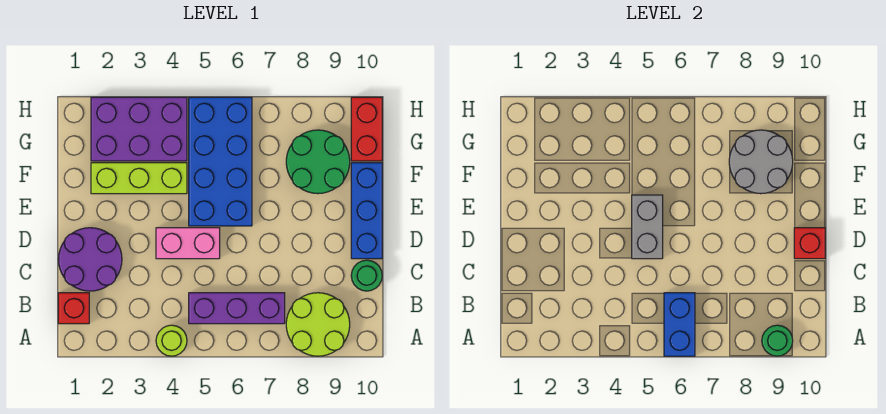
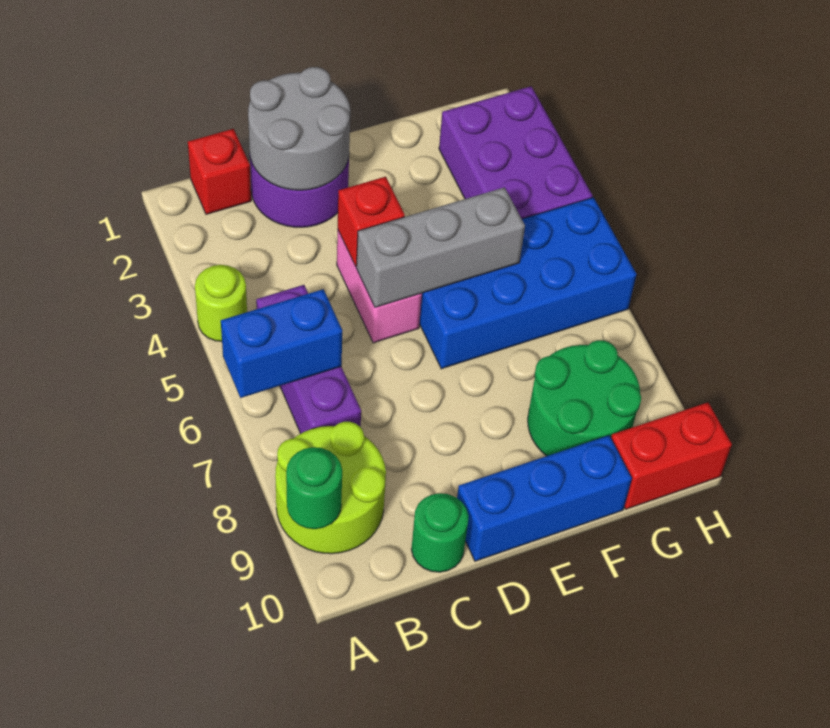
grey brick D5:E5 level 2 -> grey brick D5:F5 level 2
red brick D10 level 2 -> red brick D4 level 2
lime brick F2:F4 level 1 -> none
grey round brick F8:G9 level 2 -> grey round brick C1:D2 level 2

